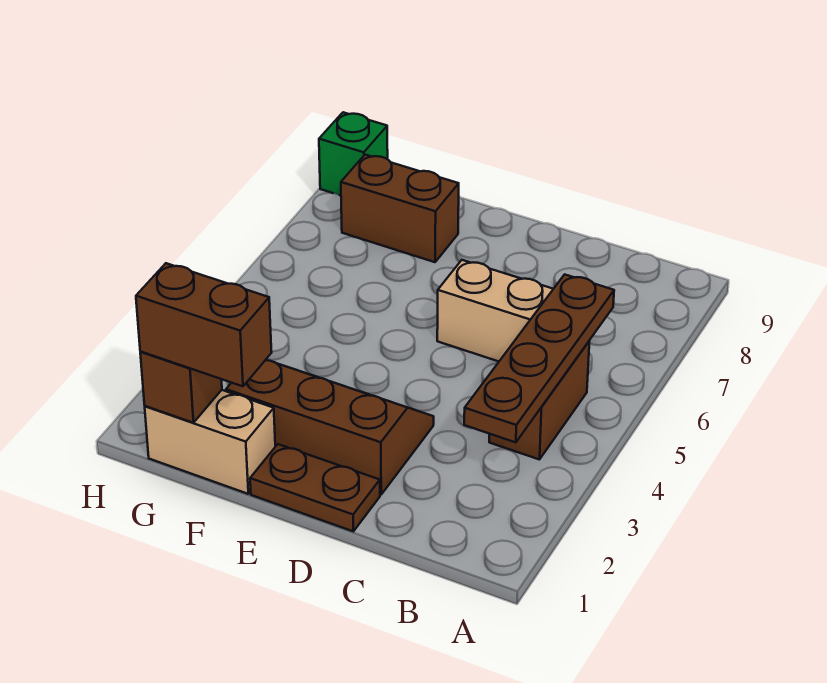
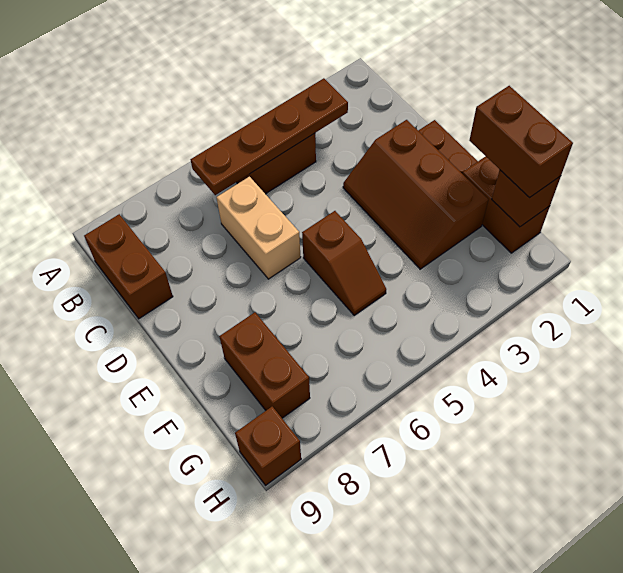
none -> brown brick B9:C9 level 1
none -> brown slope E5:F5 level 1 top E
tan brick F1:G1 level 1 -> brown brick F1:G1 level 1
green brick H9 level 1 -> brown brick H9 level 1

